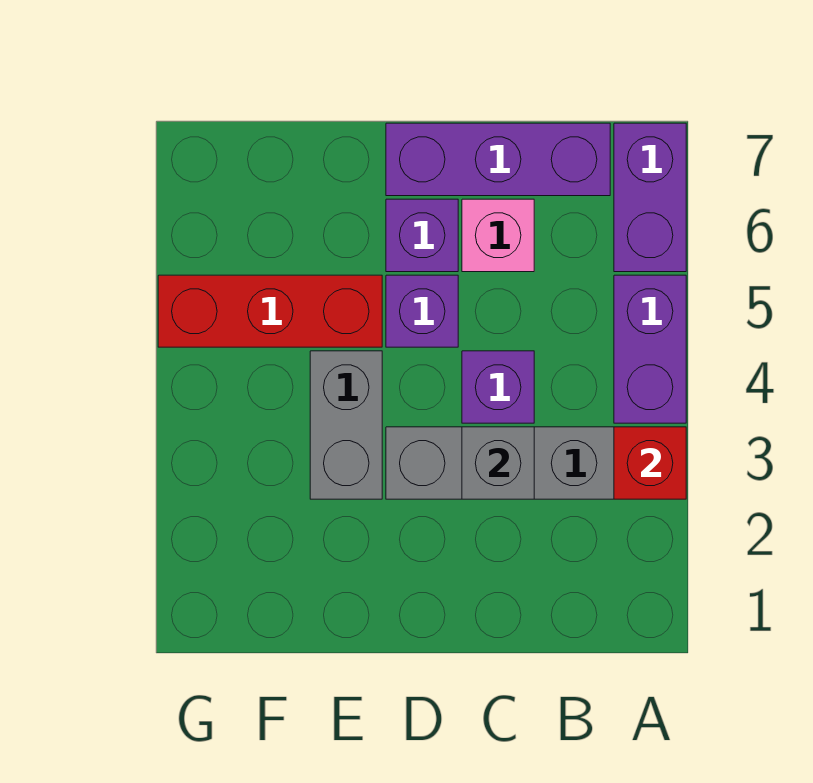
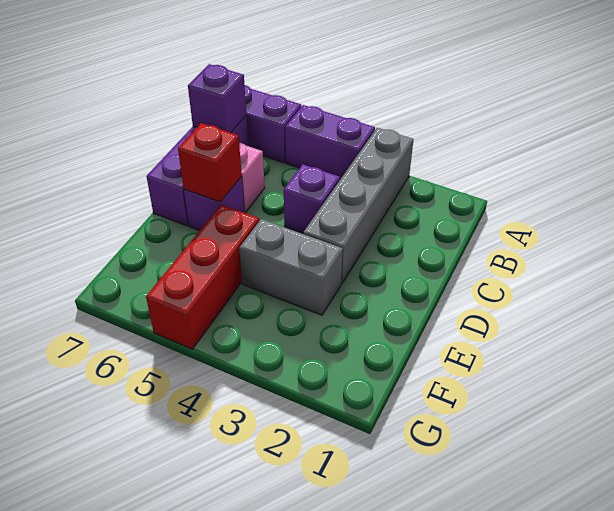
red brick A3 level 2 -> red brick D6 level 2
grey brick C3 level 2 -> none
purple brick D5 level 1 -> purple brick B7 level 2

